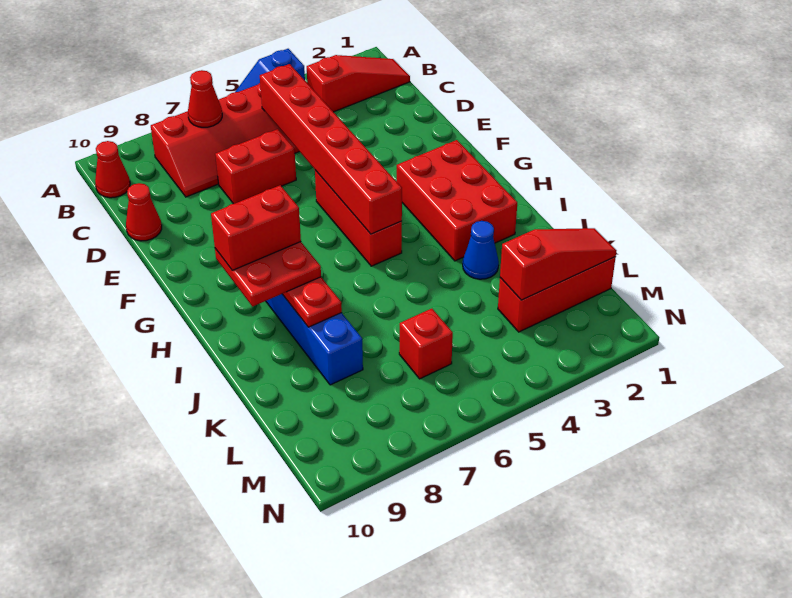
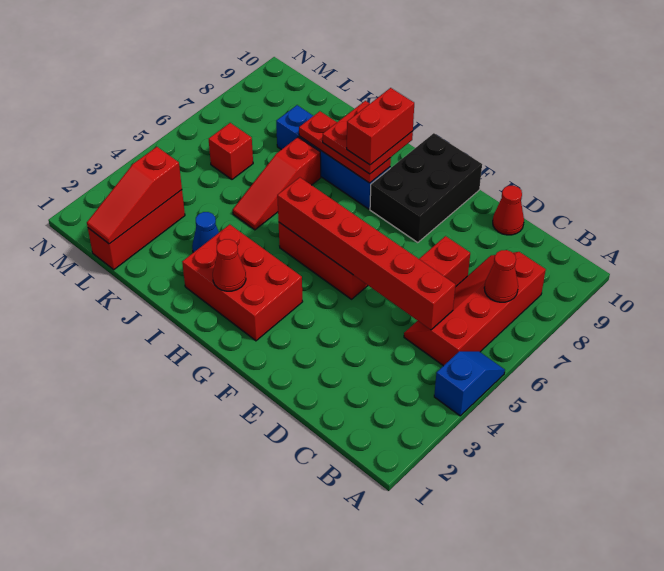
red slope B1:B3 level 1 top 3 -> red slope J5:J7 level 1 top 7
red cone B10 level 1 -> red cone H2 level 2
none -> black brick F8:G10 level 1

